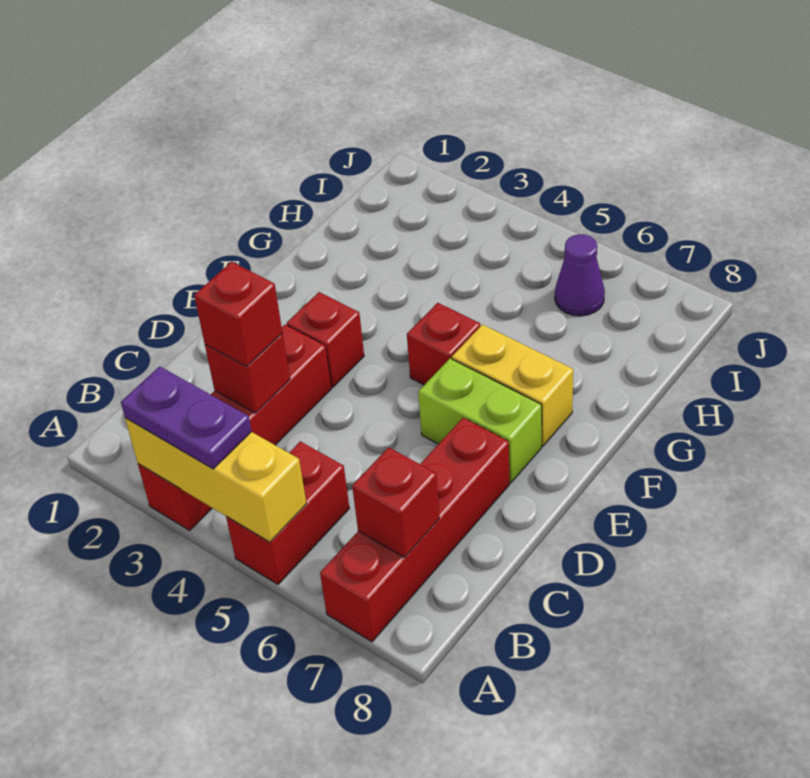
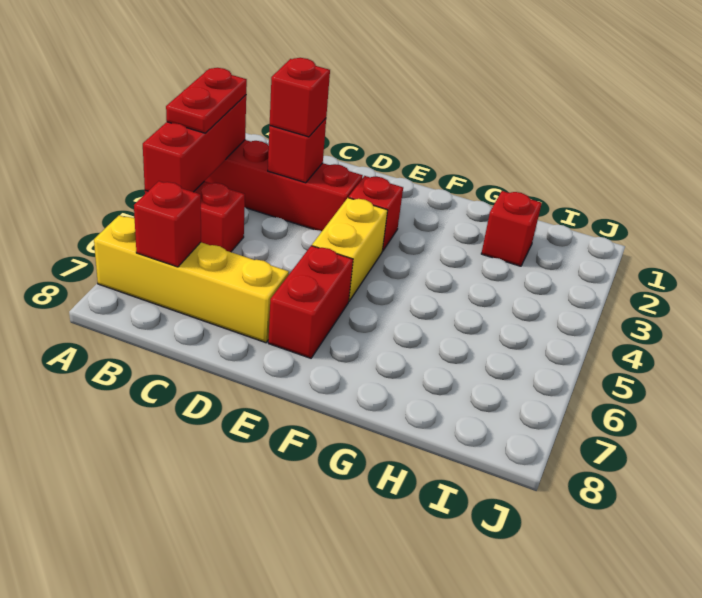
yellow brick A3:A5 level 2 -> red brick A3:A5 level 2
purple plate A3:A4 level 3 -> red plate A3:A4 level 3
red brick A7:D7 level 1 -> yellow brick A7:D7 level 1
lime brick E6:E7 level 1 -> red brick E6:E7 level 1
red brick F5 level 1 -> red brick H2 level 1
yellow brick F6:F7 level 1 -> yellow brick E4:E5 level 1
purple cone I6 level 1 -> none

